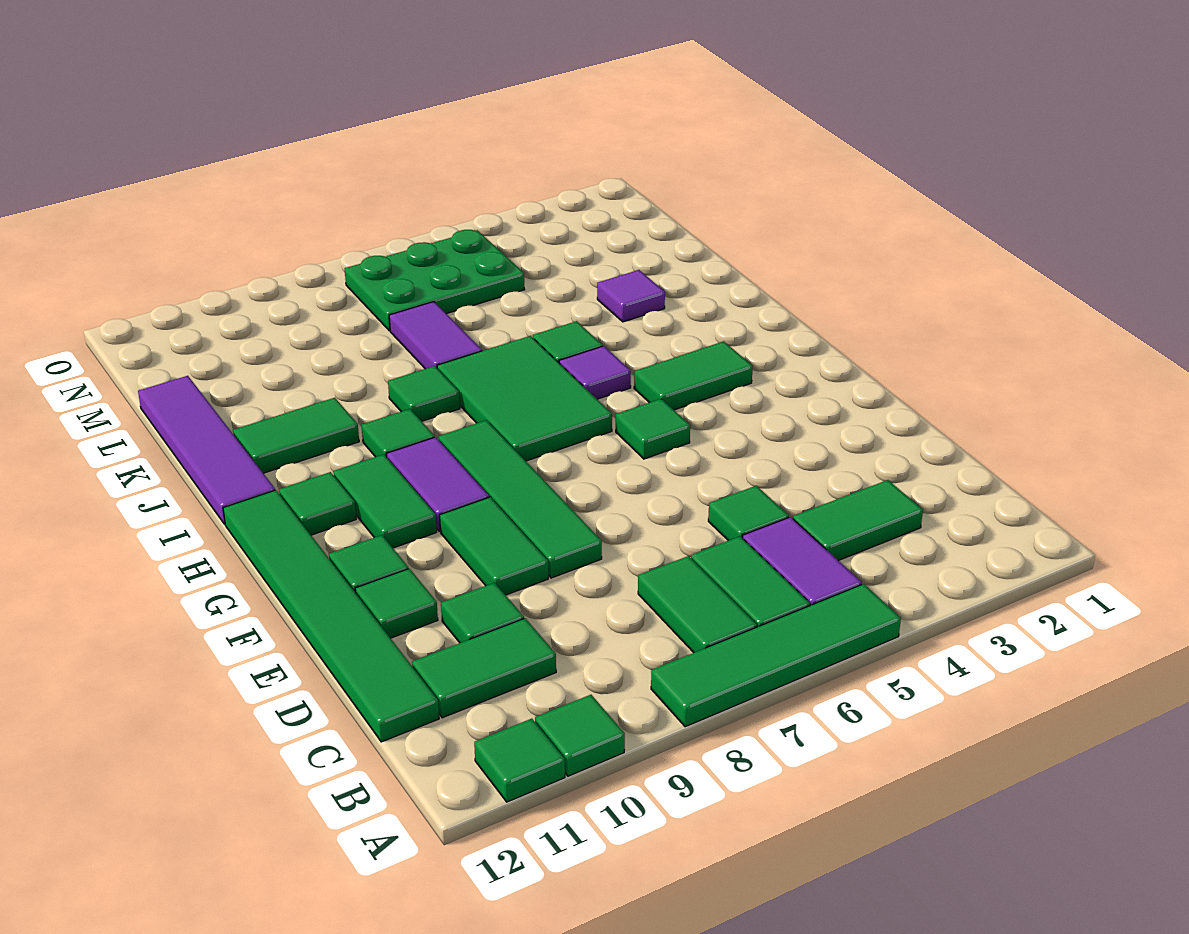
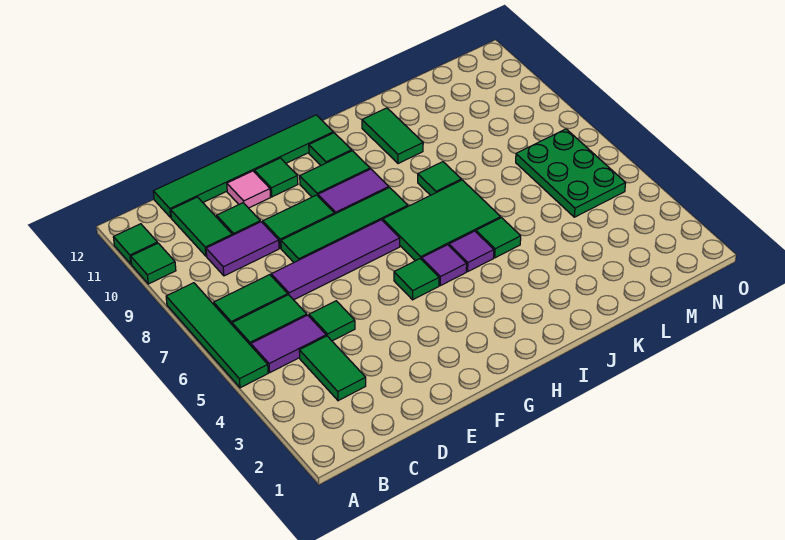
green tile E11 level 1 -> pink tile E11 level 1
green tile H3:H4 level 1 -> none
green tile I9 level 1 -> none
purple tile I12:L12 level 1 -> purple tile D7:G7 level 1
purple tile K3 level 1 -> purple tile H5 level 1
purple tile K7:L7 level 1 -> purple tile C9:D9 level 1

